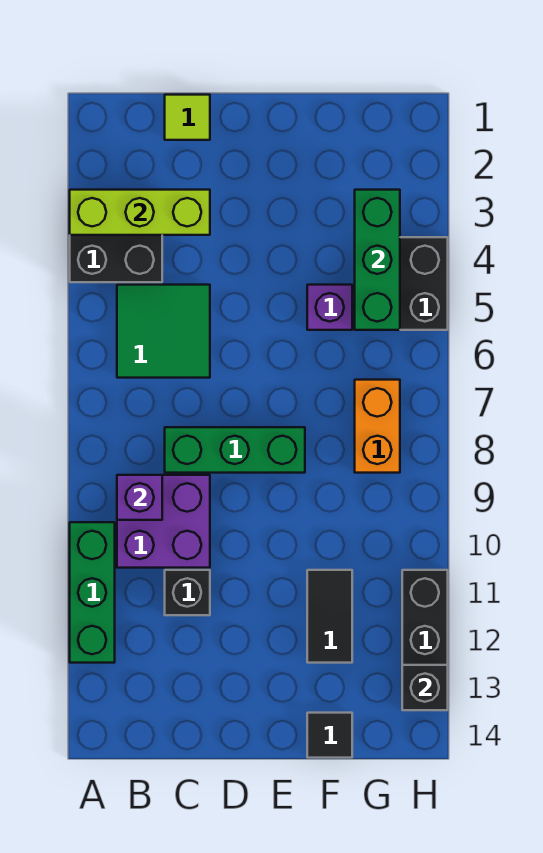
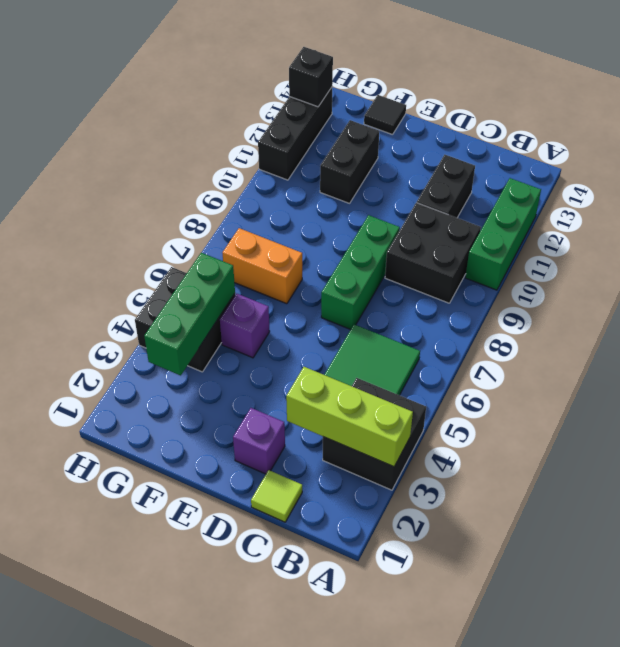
purple brick B9:C10 level 1 -> black brick B9:C10 level 1
purple brick B9 level 2 -> purple brick D2 level 1
green brick C8:E8 level 1 -> green brick D7:D9 level 1
black brick C11 level 1 -> black brick C11:C12 level 1
black tile F11:F12 level 1 -> black brick F11:F12 level 1
orange brick G7:G8 level 1 -> orange brick F7:G7 level 1

